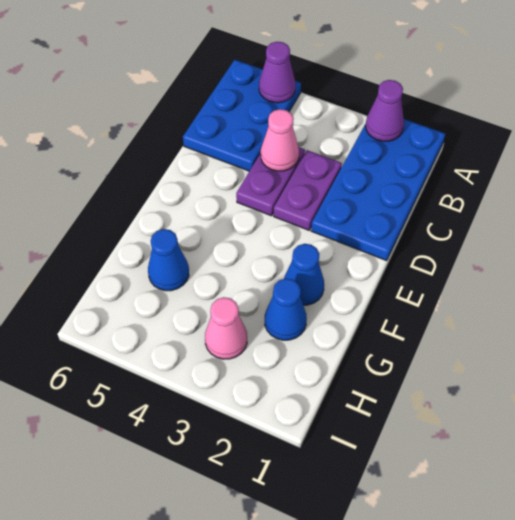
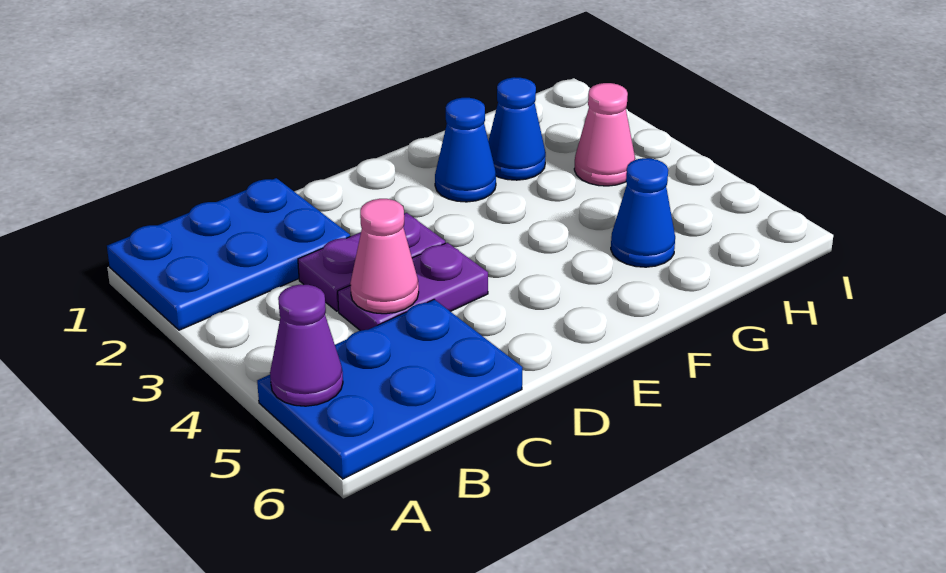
blue plate A1:D2 level 1 -> blue plate A1:C2 level 1
purple cone A2 level 2 -> none

